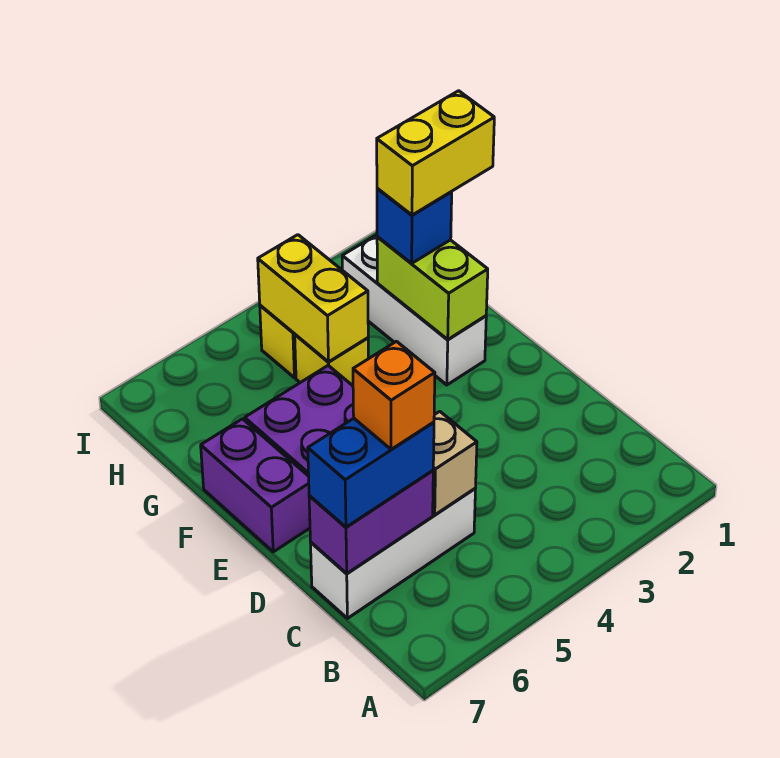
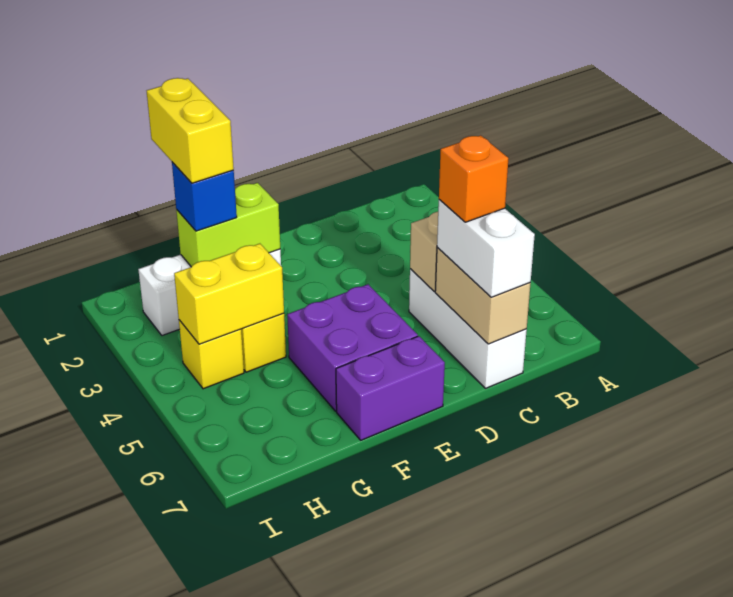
purple brick C6:C7 level 2 -> tan brick C6:C7 level 2
blue brick C6:C7 level 3 -> white brick C6:C7 level 3

